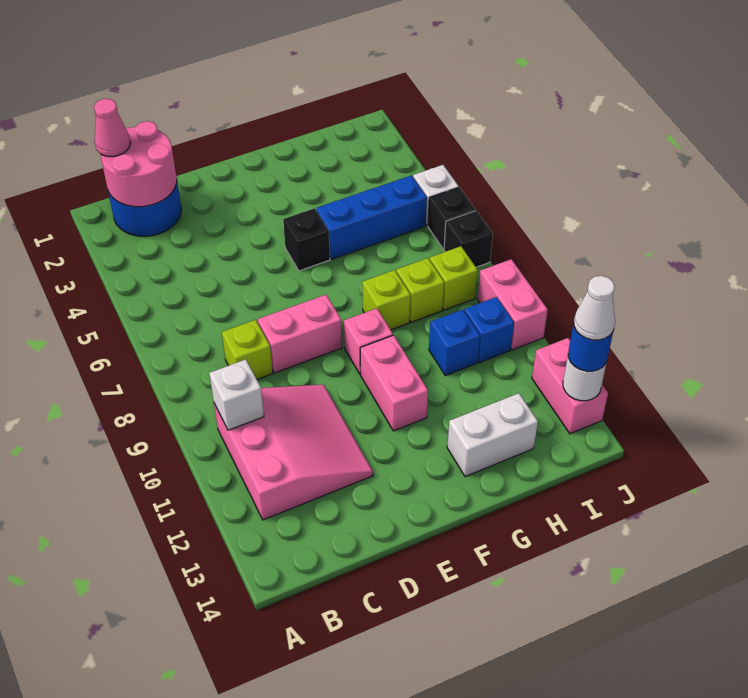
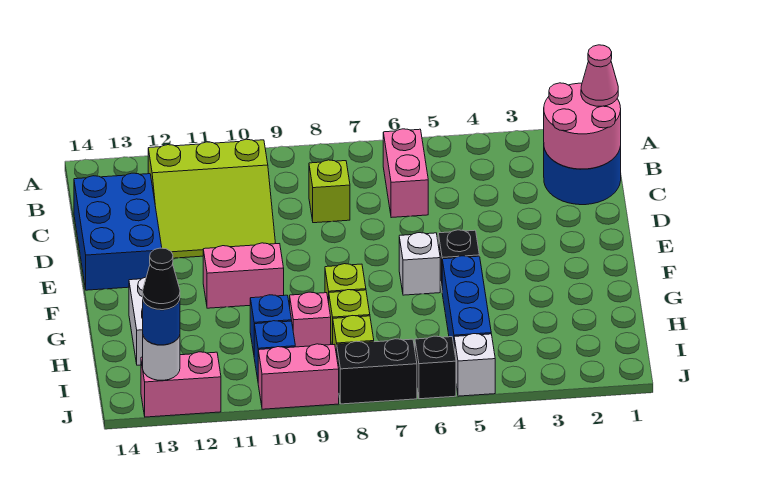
pink slope B10:D12 level 1 top B -> lime slope B10:D12 level 1 top B
white brick B10 level 2 -> white brick F6 level 1
none -> blue brick C13:E14 level 1
pink brick D8:E8 level 1 -> pink brick B6:C6 level 1
pink brick F9 level 1 -> pink brick H9 level 1
black brick J7 level 1 -> black brick J7:J8 level 1
white cone J13 level 4 -> black cone J13 level 4

